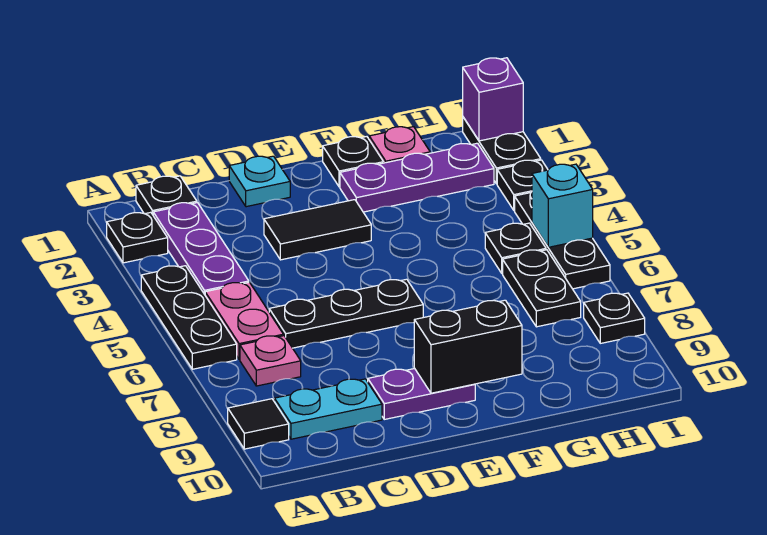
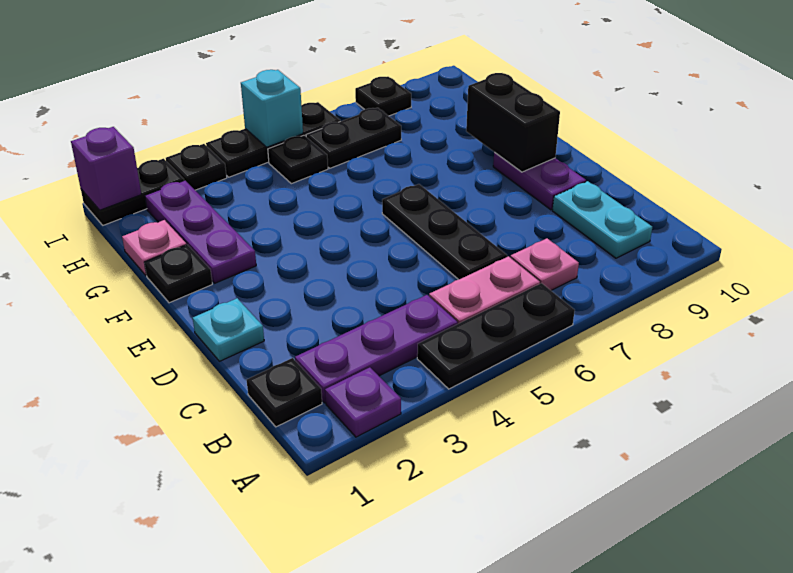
black plate A2 level 1 -> purple plate A2 level 1
black tile A9 level 1 -> none
black tile D3:E3 level 1 -> none

